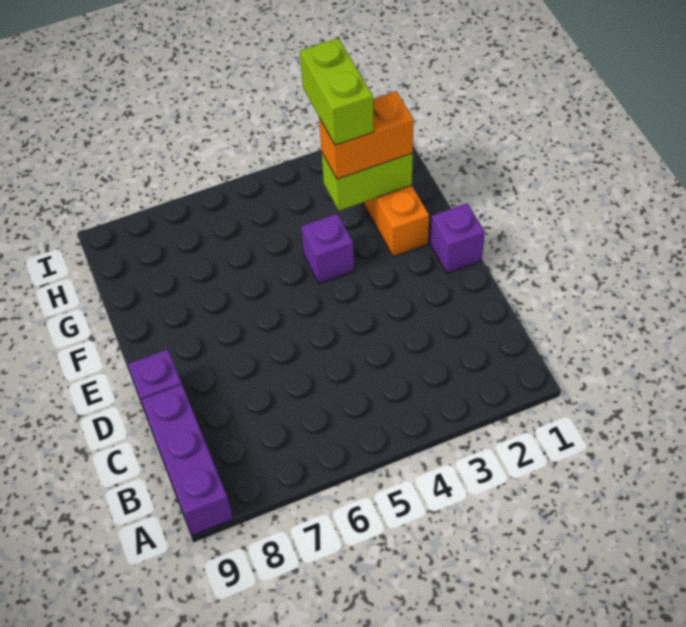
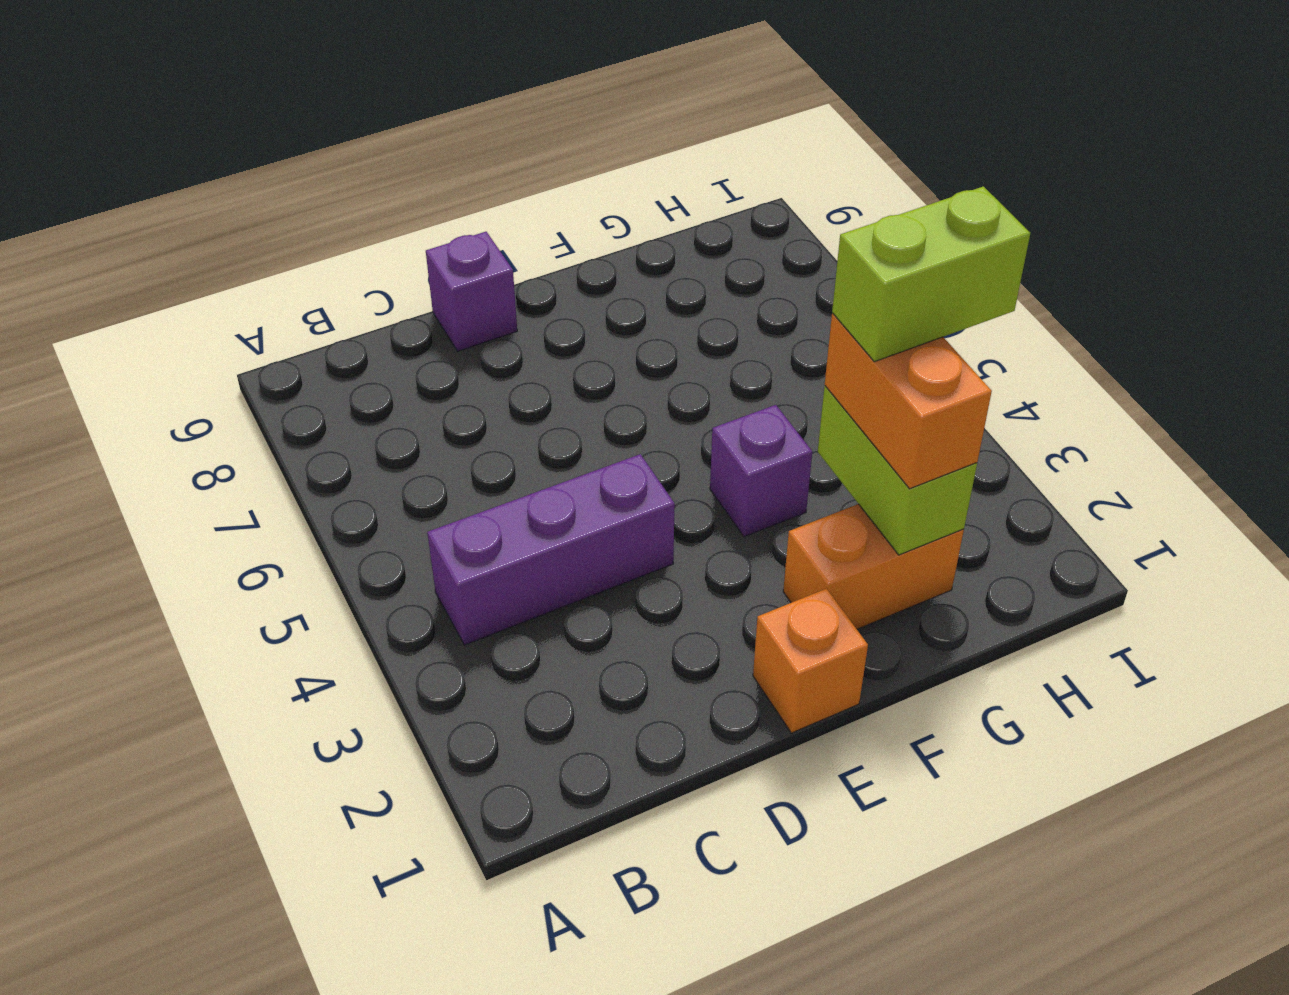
purple brick A9:C9 level 1 -> purple brick B4:D4 level 1
purple brick E1 level 1 -> orange brick E1 level 1

